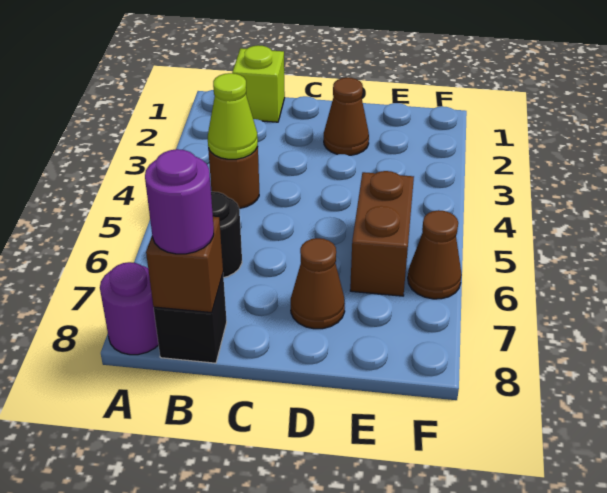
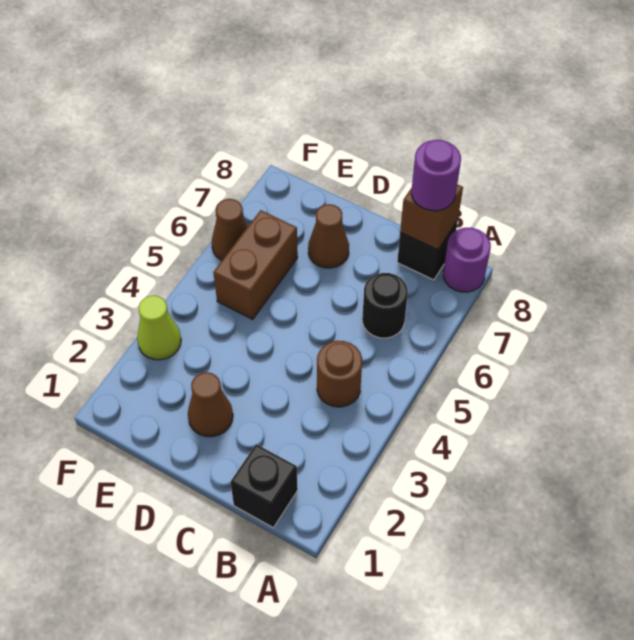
lime brick B1 level 1 -> black brick B1 level 1
lime cone B4 level 2 -> lime cone F3 level 1

